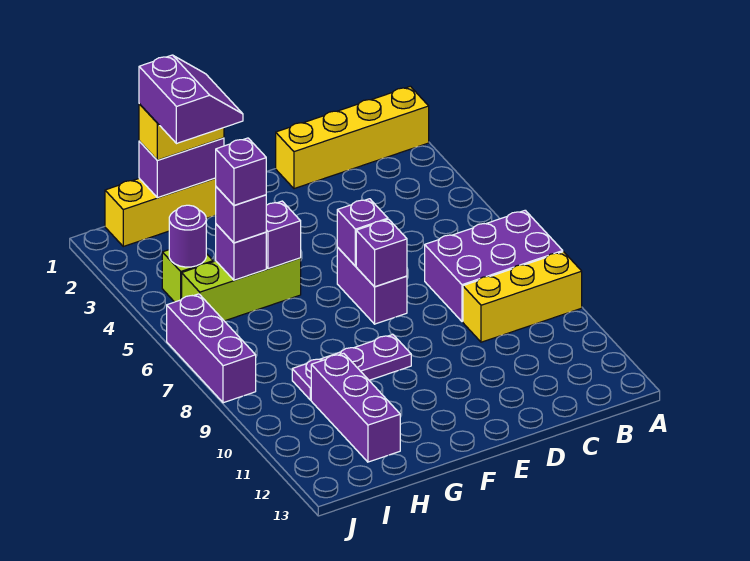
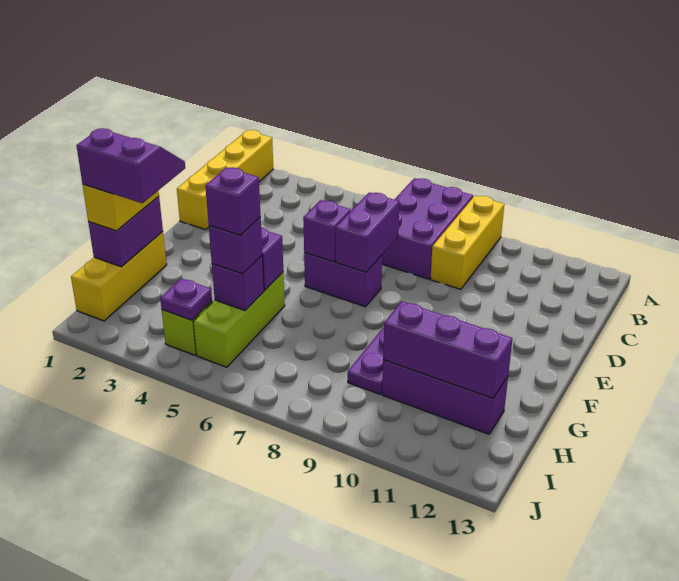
purple brick E7 level 2 -> purple brick D7:E7 level 2
purple round brick I4 level 2 -> purple plate I4 level 2
purple brick J6:J8 level 1 -> purple brick H10:H12 level 2

